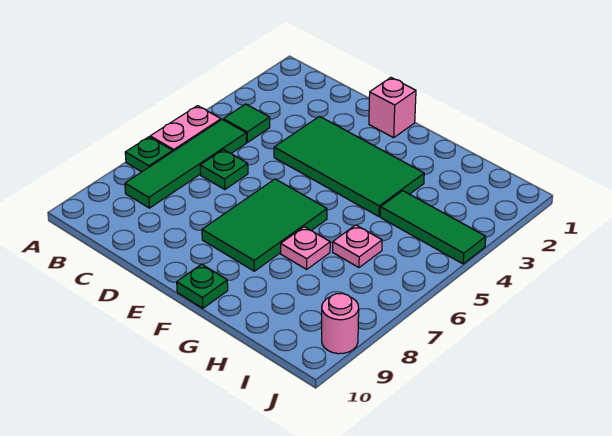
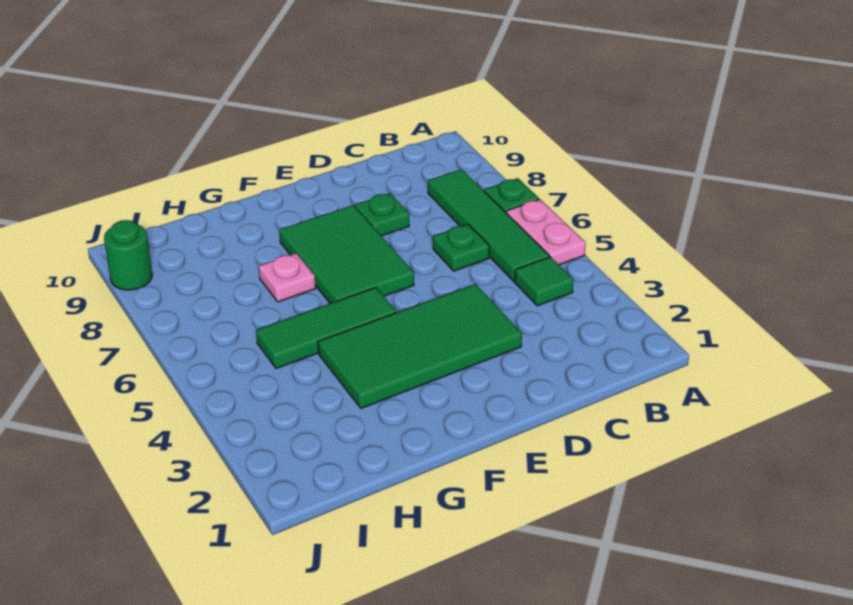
pink brick E1 level 1 -> none
green plate F10 level 1 -> green plate D8 level 1
green tile H4:J4 level 1 -> green tile F5:H5 level 1
pink plate H6 level 1 -> none
pink round brick J9 level 1 -> green round brick J9 level 1

